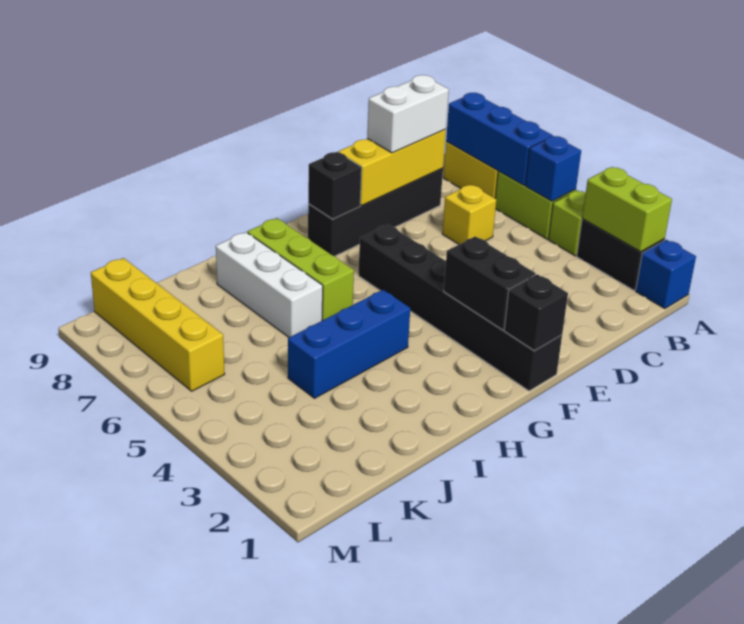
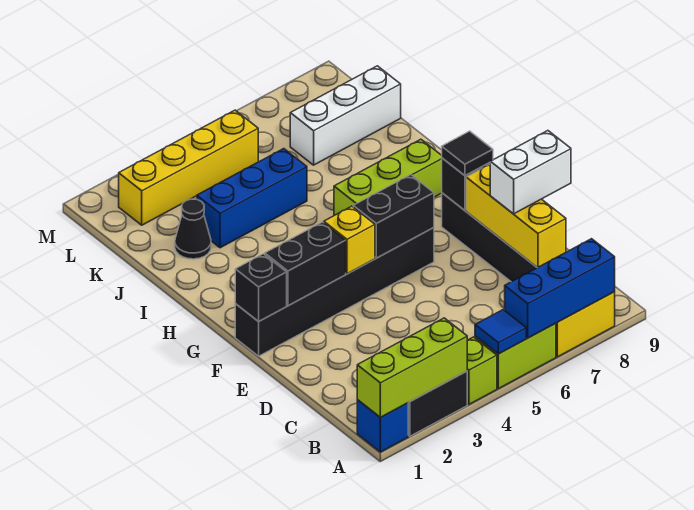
lime brick A2:A3 level 2 -> lime brick A1:A3 level 2
blue brick A5 level 2 -> blue tile A5 level 2
yellow brick C6 level 1 -> yellow brick F4 level 2
white brick C8:D8 level 3 -> white brick D8:D9 level 3
none -> black brick F5:F6 level 2
none -> black tile F8 level 3
blue brick H4:J4 level 1 -> blue brick J3:J5 level 1
white brick I6:I8 level 1 -> white brick K7:K9 level 1
none -> black cone J2 level 1
yellow brick L6:L9 level 1 -> yellow brick L2:L5 level 1

